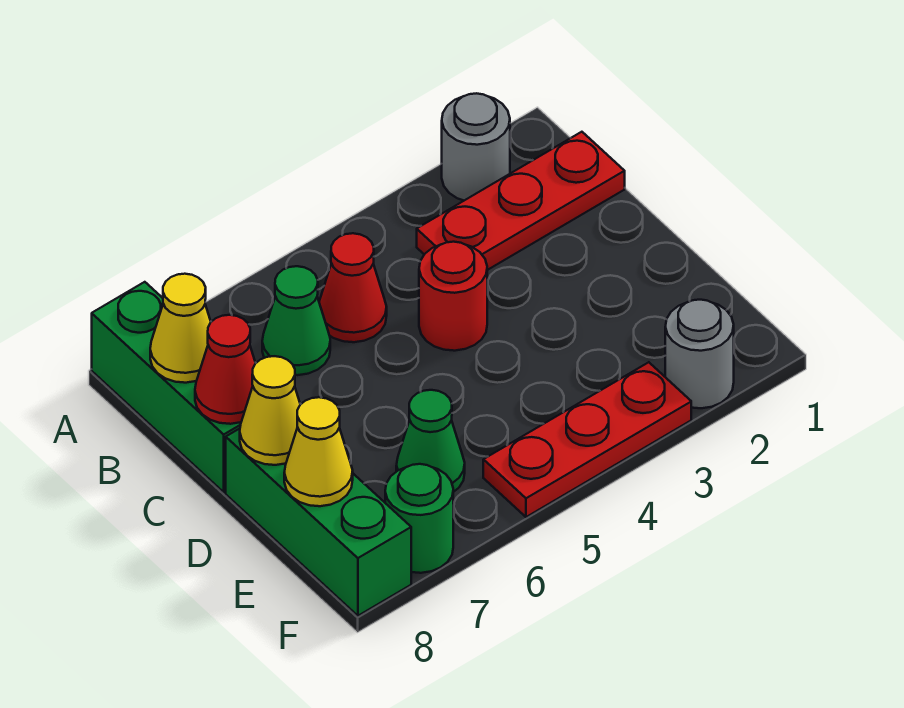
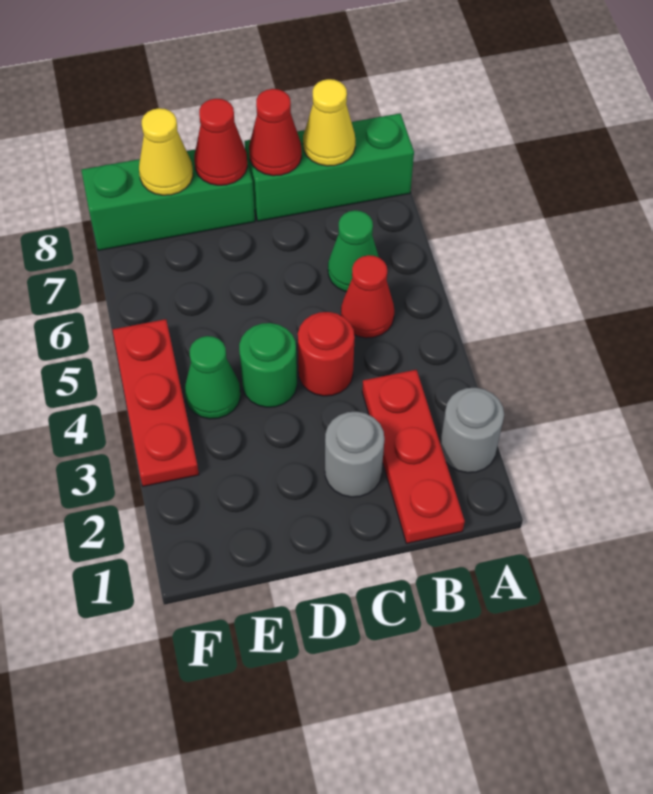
yellow cone D8 level 2 -> red cone D8 level 2
green cone E6 level 1 -> green cone E4 level 1
grey round brick F2 level 1 -> grey round brick C2 level 1
green round brick F7 level 1 -> green round brick D4 level 1

